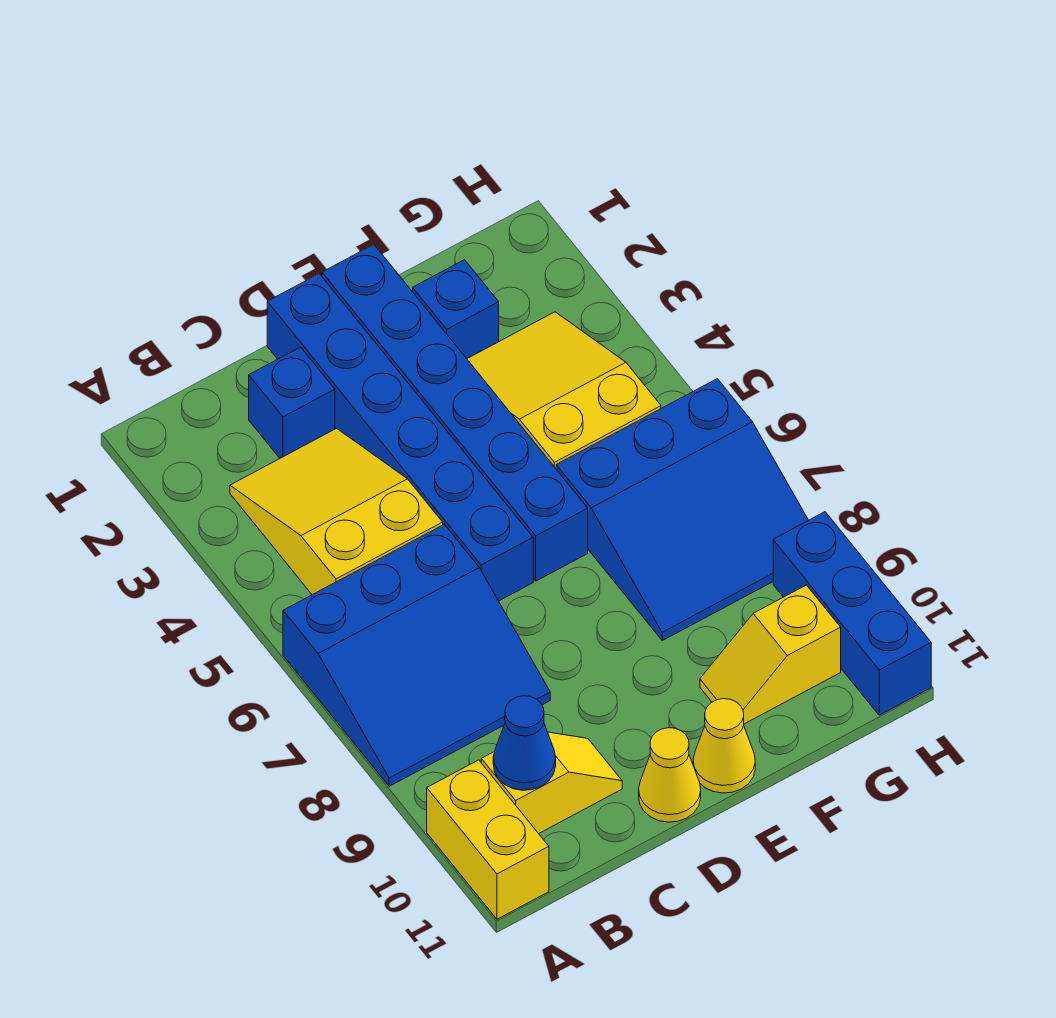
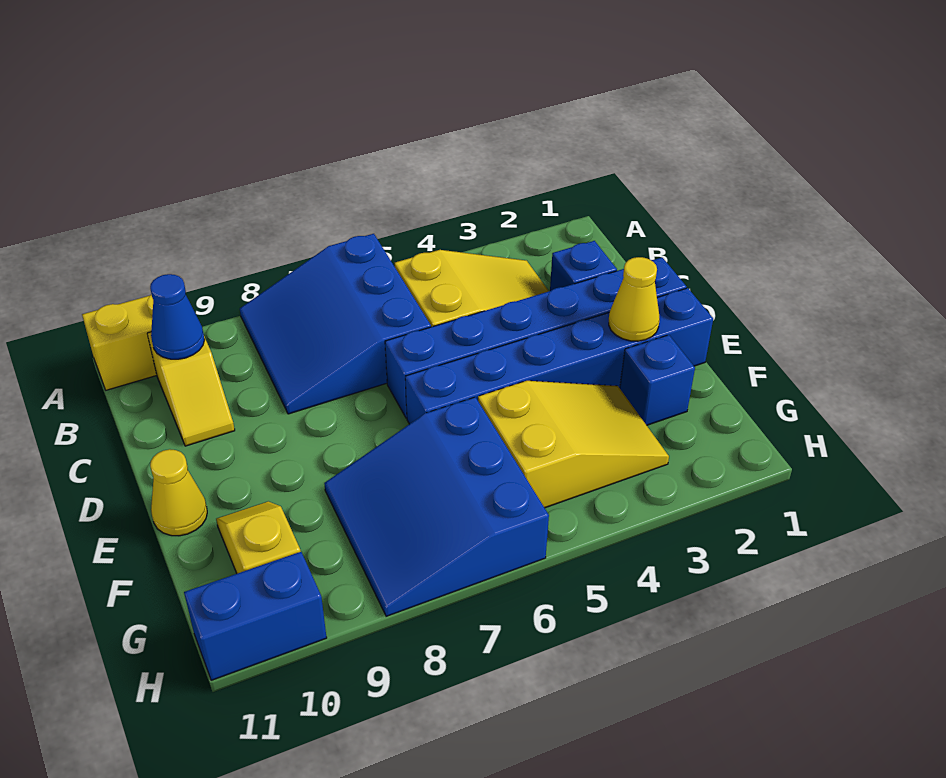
yellow cone D11 level 1 -> yellow cone E2 level 2
blue brick H9:H11 level 1 -> blue brick H10:H11 level 1

